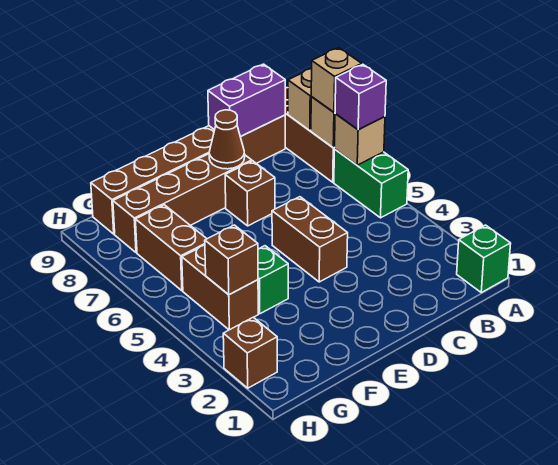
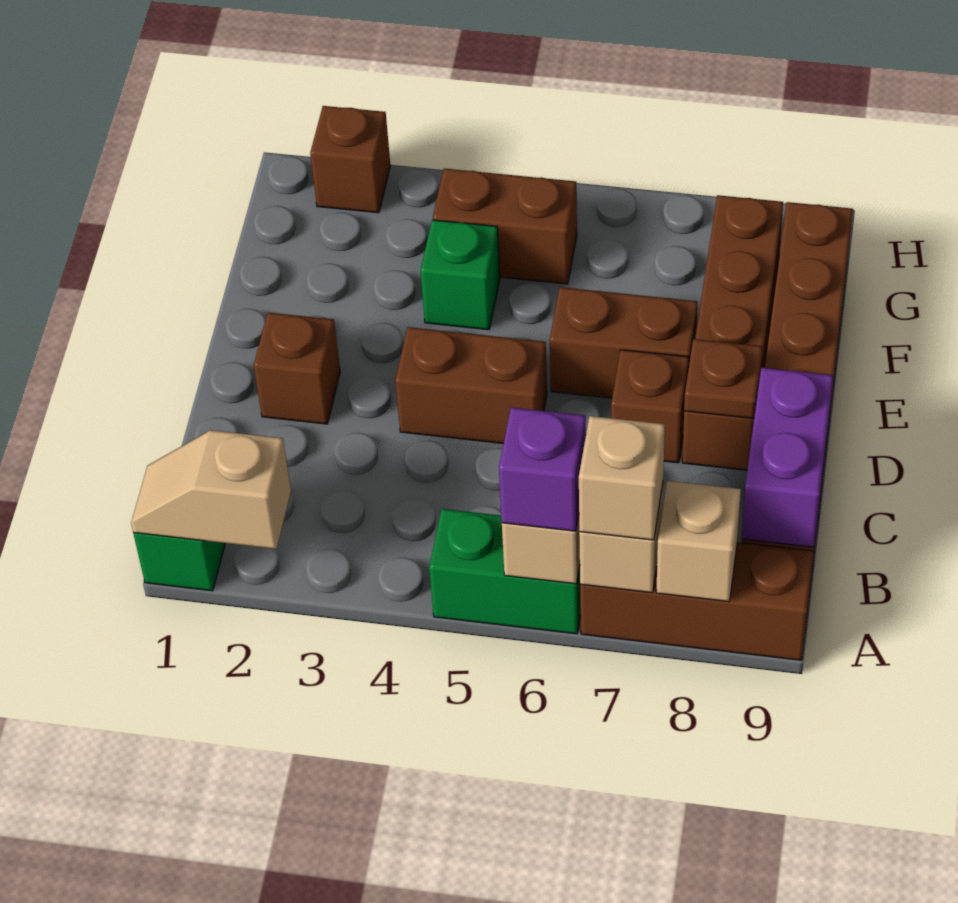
none -> tan slope A1:A2 level 2 top 2
brown cone D8 level 2 -> brown plate D8 level 2
brown brick G4 level 2 -> brown brick D2 level 1
brown brick G6:G7 level 1 -> brown brick E6:E7 level 1

